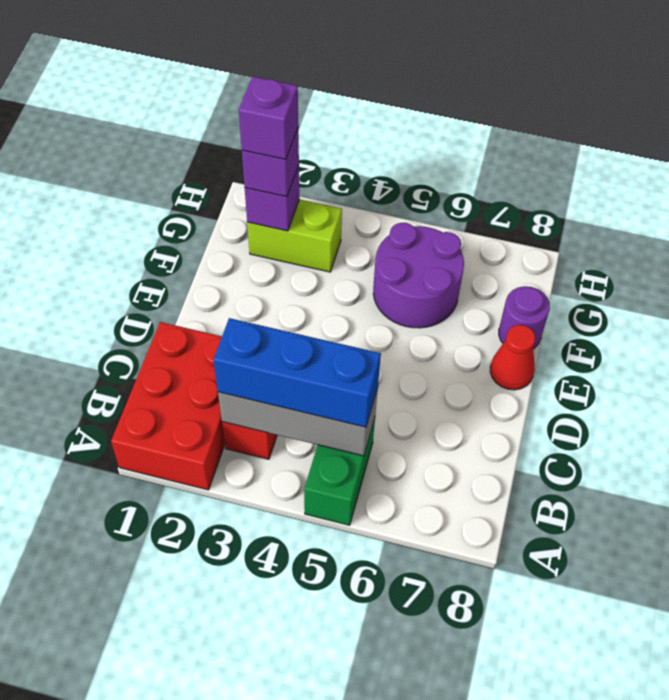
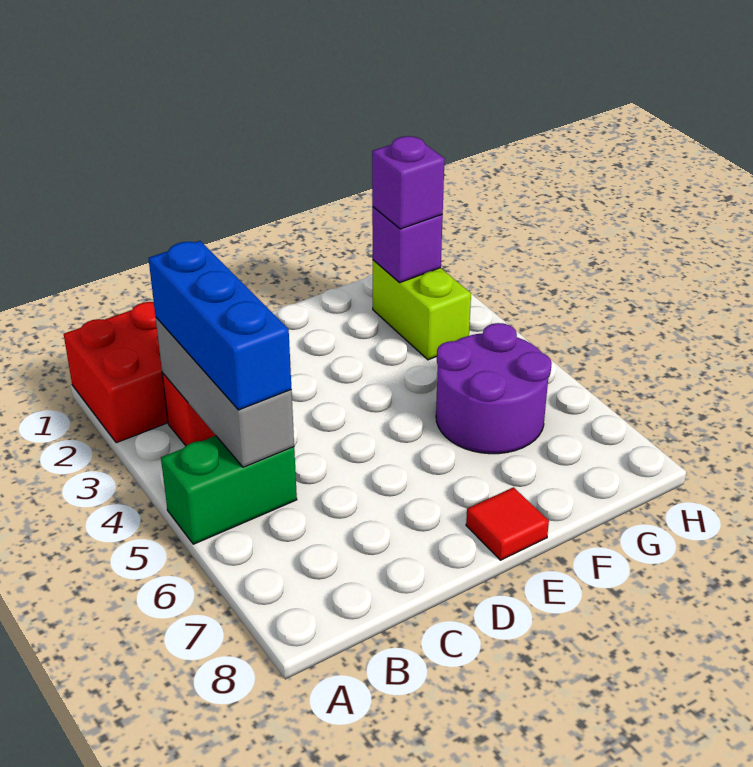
red cone E8 level 1 -> red tile E8 level 1
purple round brick F8 level 1 -> none
purple brick G2 level 4 -> none

